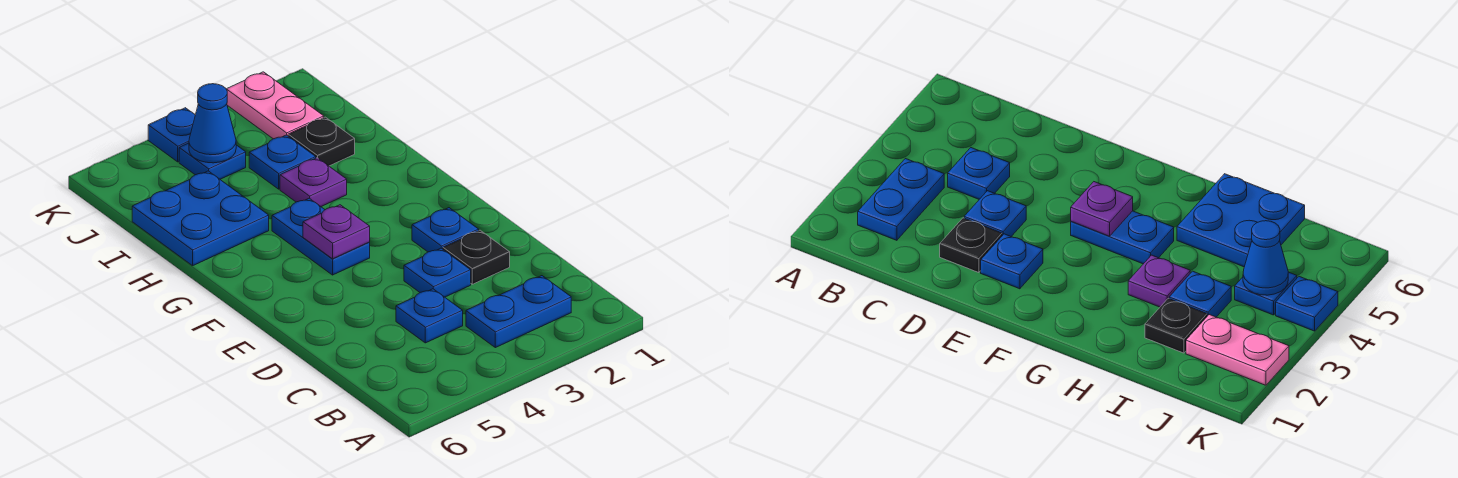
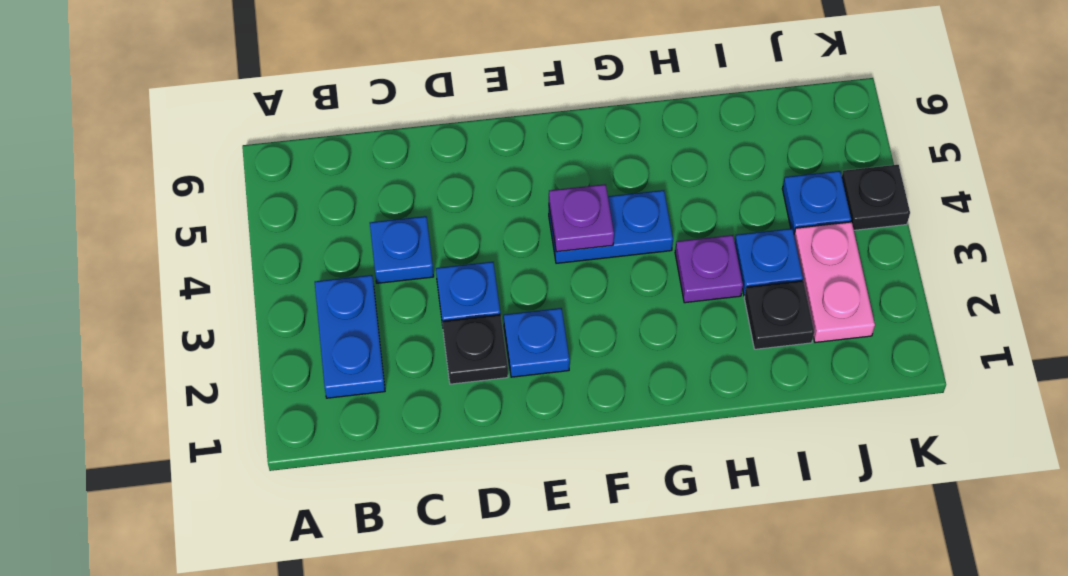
blue plate H5:I6 level 1 -> none
pink plate J2:K2 level 1 -> pink plate J2:J3 level 1
blue cone J4 level 2 -> none
blue plate K4 level 1 -> black plate K4 level 1

